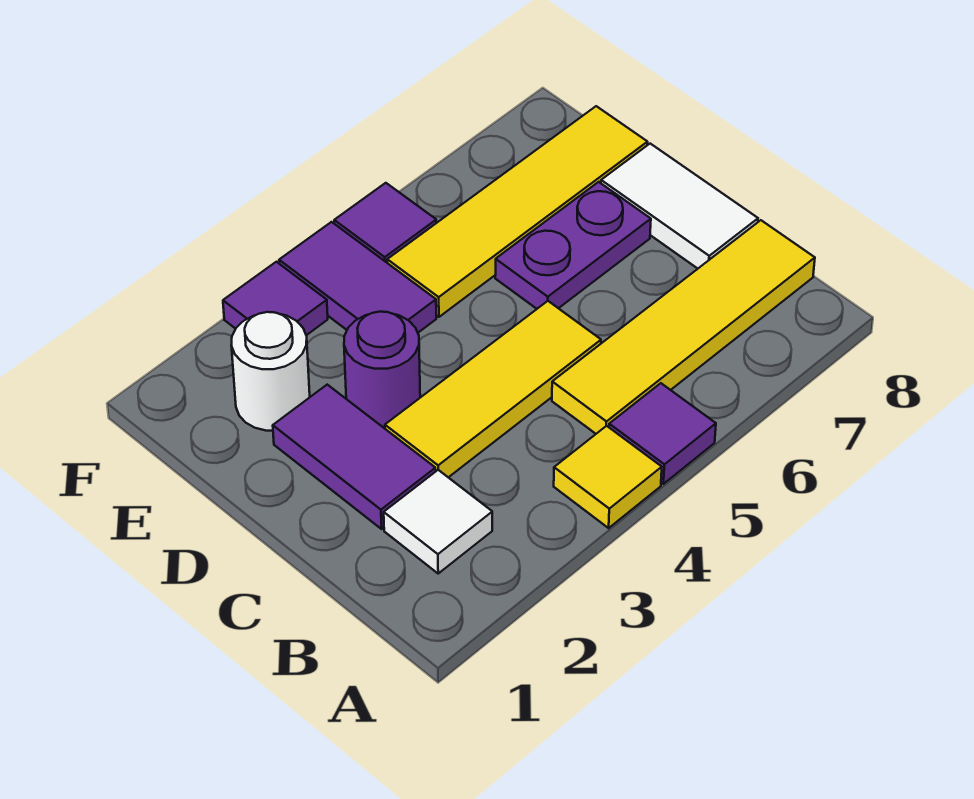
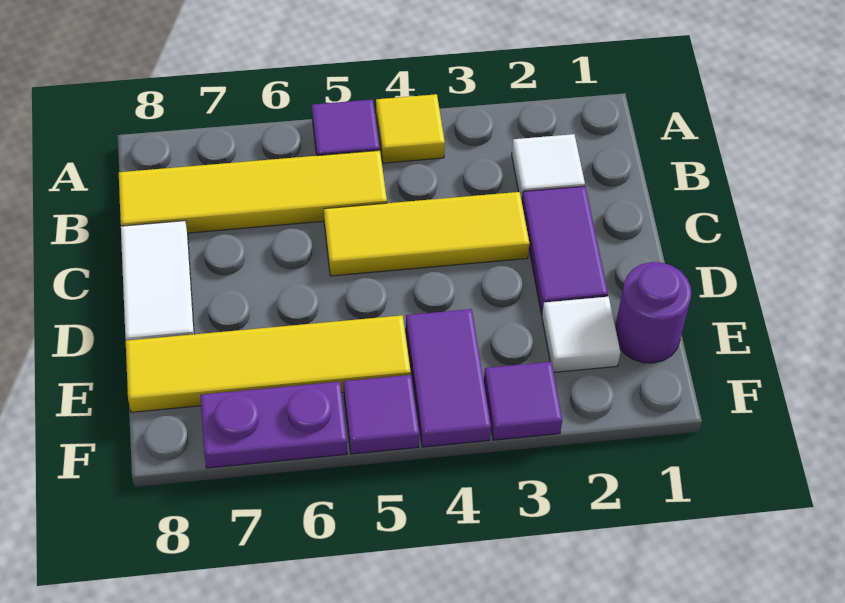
purple round brick D3 level 1 -> purple round brick E1 level 1
purple plate D6:D7 level 1 -> purple plate F6:F7 level 1
white round brick E2 level 1 -> white tile E2 level 1

